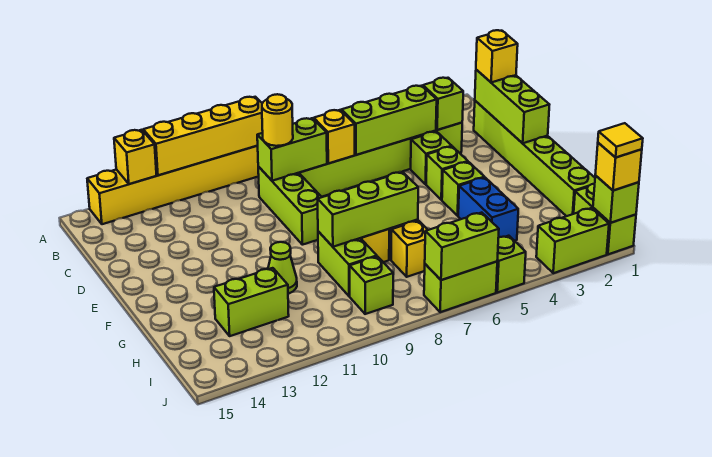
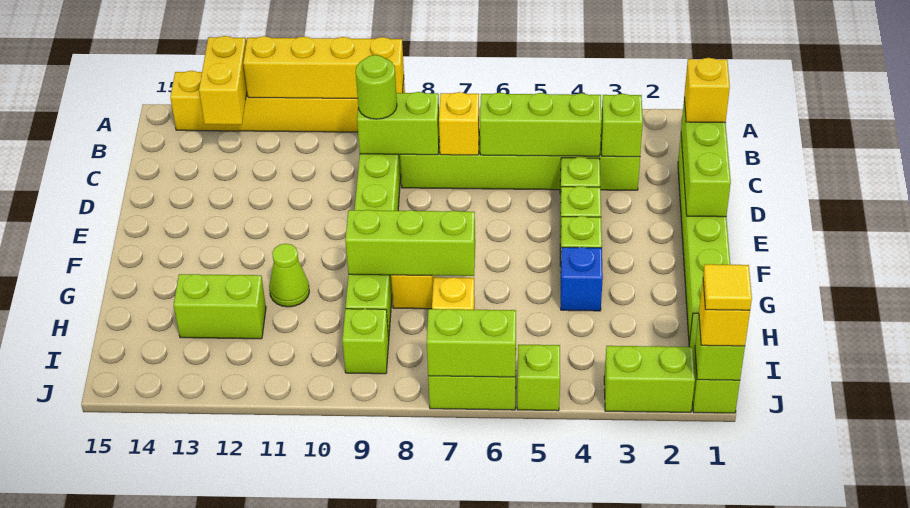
yellow brick A13 level 2 -> yellow brick A13:B13 level 2
yellow round brick C9 level 3 -> lime round brick C9 level 3
blue brick G4:H4 level 1 -> blue brick G4 level 1

